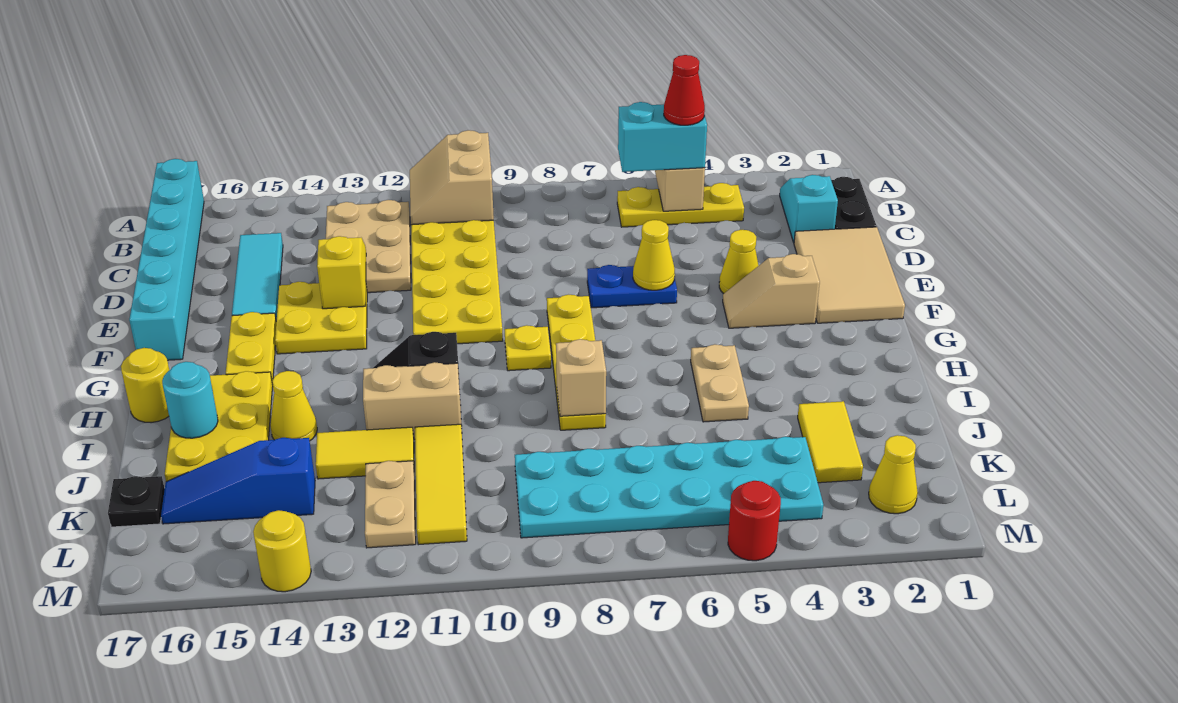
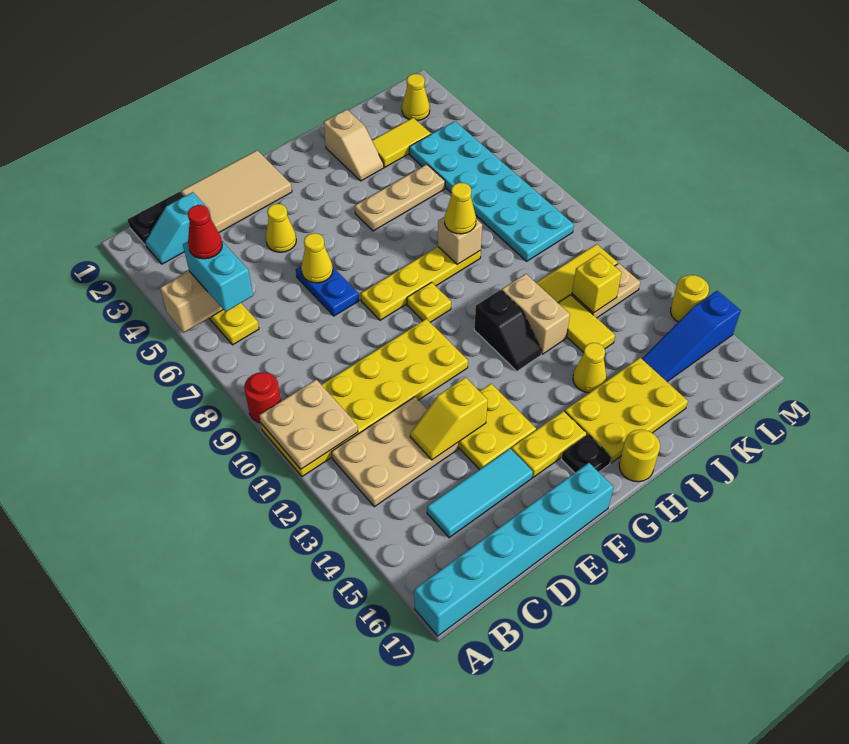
tan slope A10:B11 level 2 top 10 -> tan plate A10:B11 level 2
tan slope F3:F4 level 1 top 3 -> tan slope I2:I3 level 1 top 2
tan plate H5:I5 level 1 -> tan plate H5:J5 level 1
none -> yellow cone I8 level 3
cyan round brick I16 level 2 -> none
none -> yellow brick K12 level 2
blue slope K14:K16 level 1 top 14 -> blue slope K15:M15 level 1 top M
black plate K17 level 1 -> black plate G16 level 1
red round brick M5 level 1 -> red round brick A9 level 1

